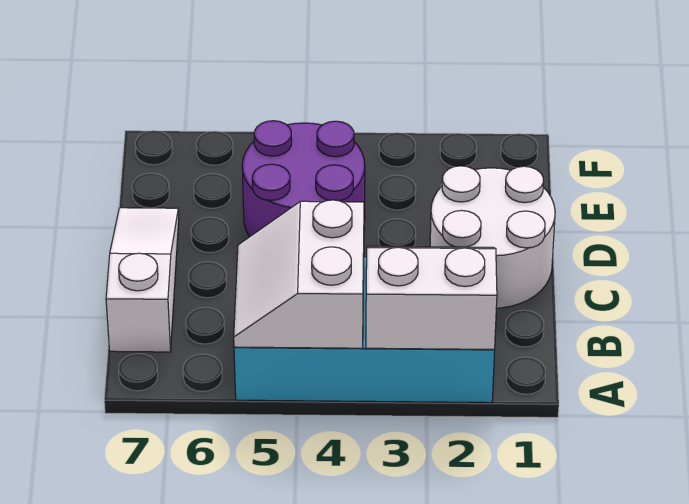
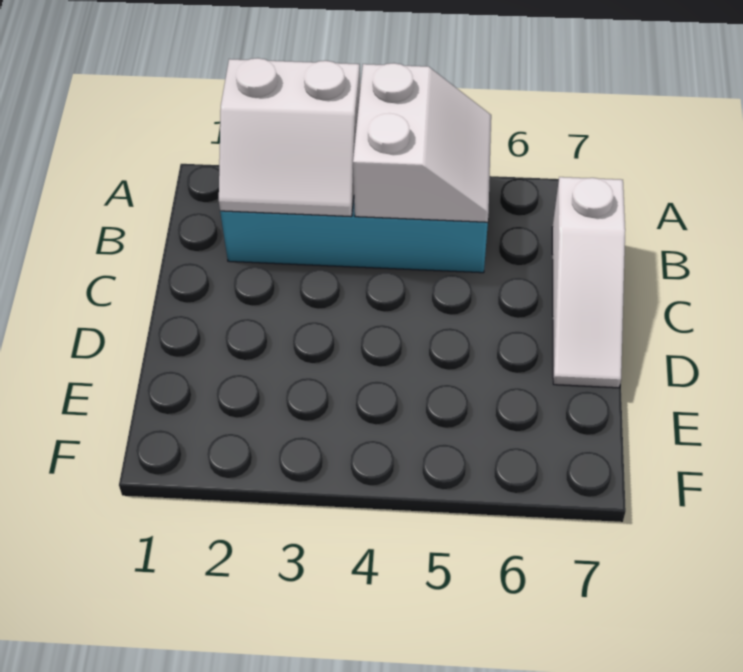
white round brick C1:D2 level 1 -> none
purple round brick D4:E5 level 1 -> none

